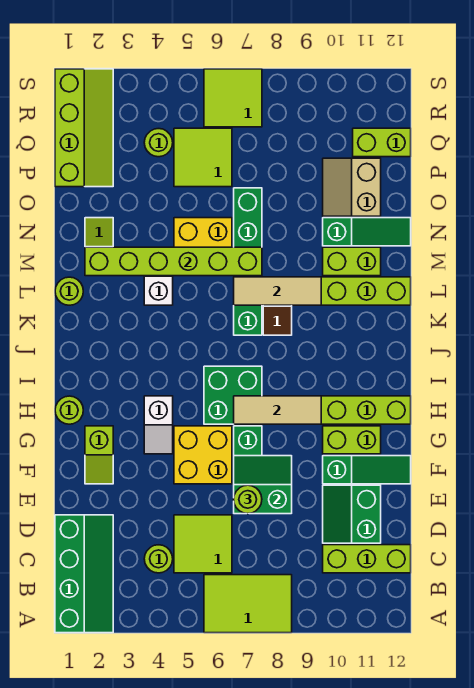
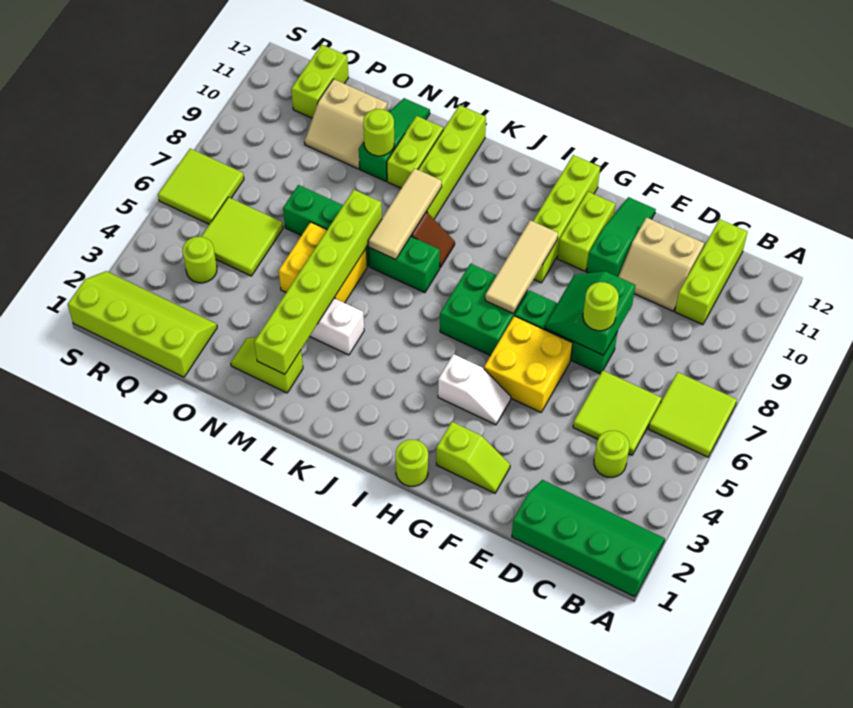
lime tile A6:B8 level 1 -> lime tile A6:B7 level 1
green slope D10:E11 level 1 top 11 -> tan slope D10:E11 level 1 top 11
lime round brick L1 level 1 -> lime round brick N10 level 2

